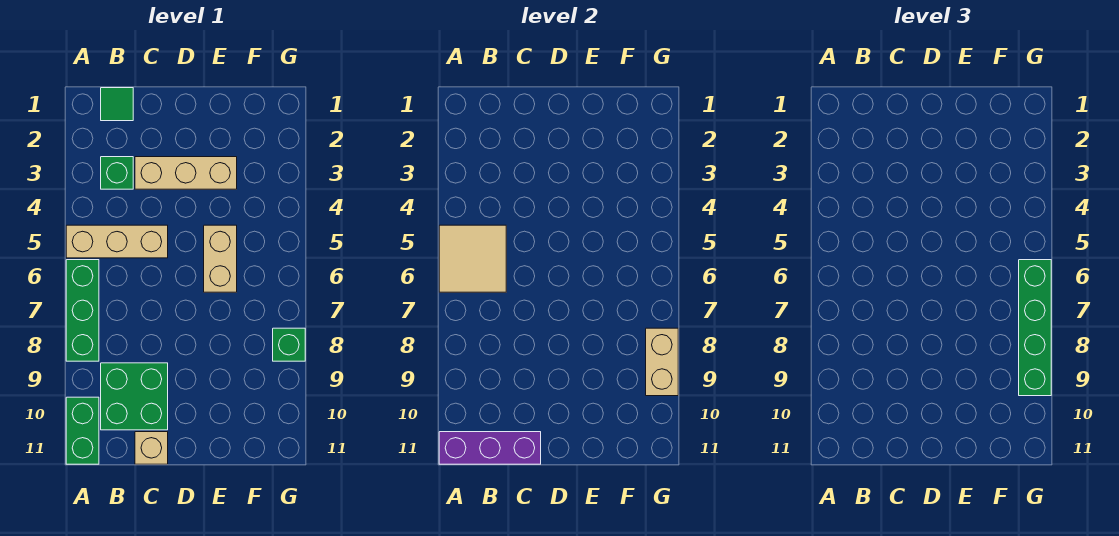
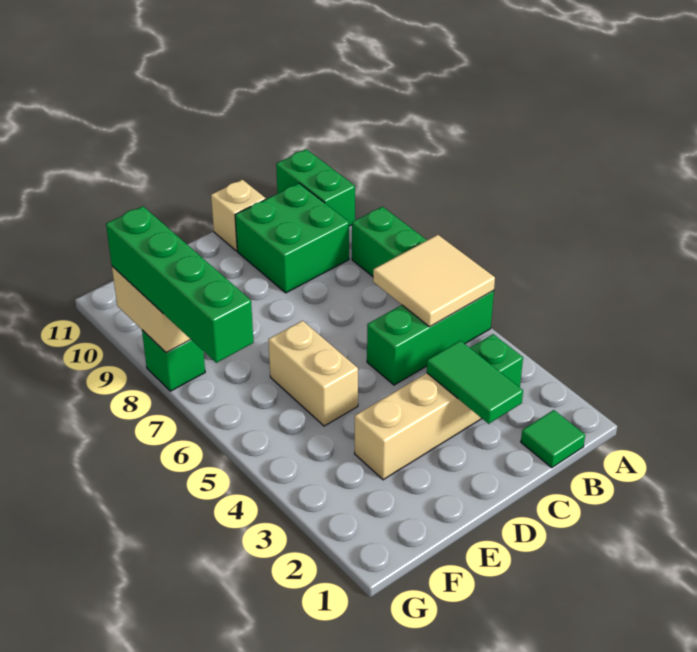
tan brick A5:C5 level 1 -> green brick A5:C5 level 1
purple brick A11:C11 level 2 -> none
none -> green tile C2:C3 level 2

